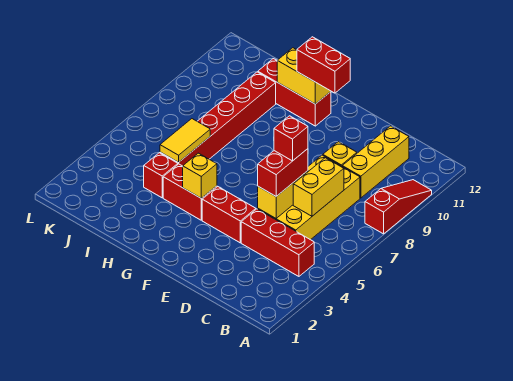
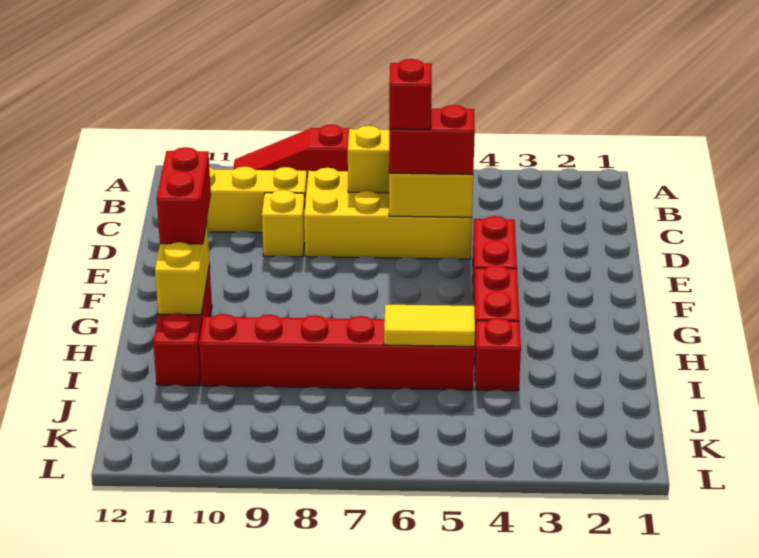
red brick B4:D4 level 1 -> none
yellow brick G4 level 2 -> none

